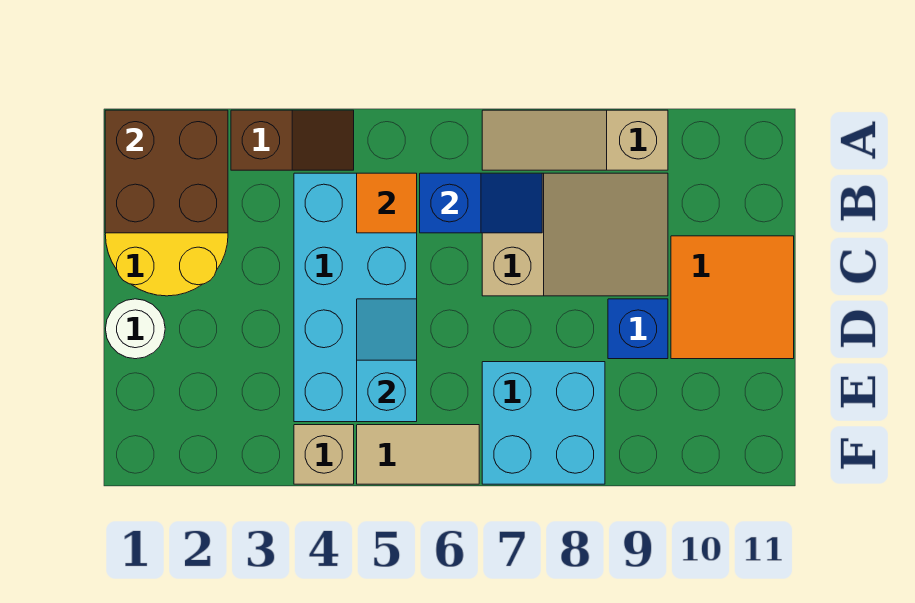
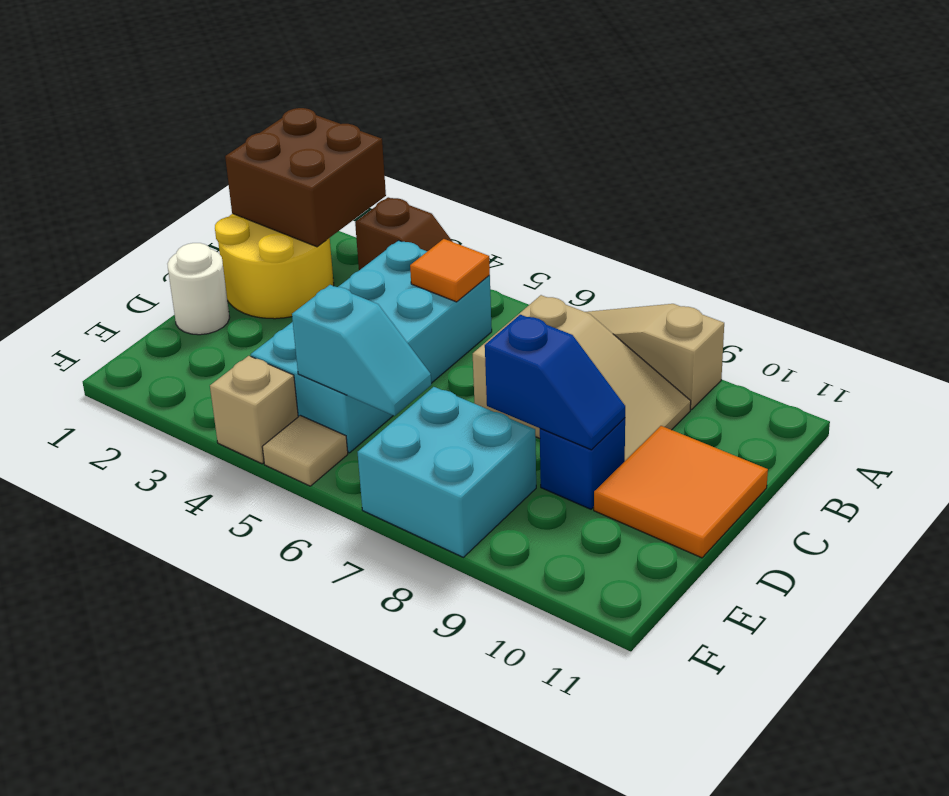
blue slope B6:B7 level 2 top 6 -> blue slope D8:D9 level 2 top 8
cyan slope D5:E5 level 2 top E -> cyan slope E5:E6 level 2 top 5
tan tile F5:F6 level 1 -> tan tile F5 level 1

